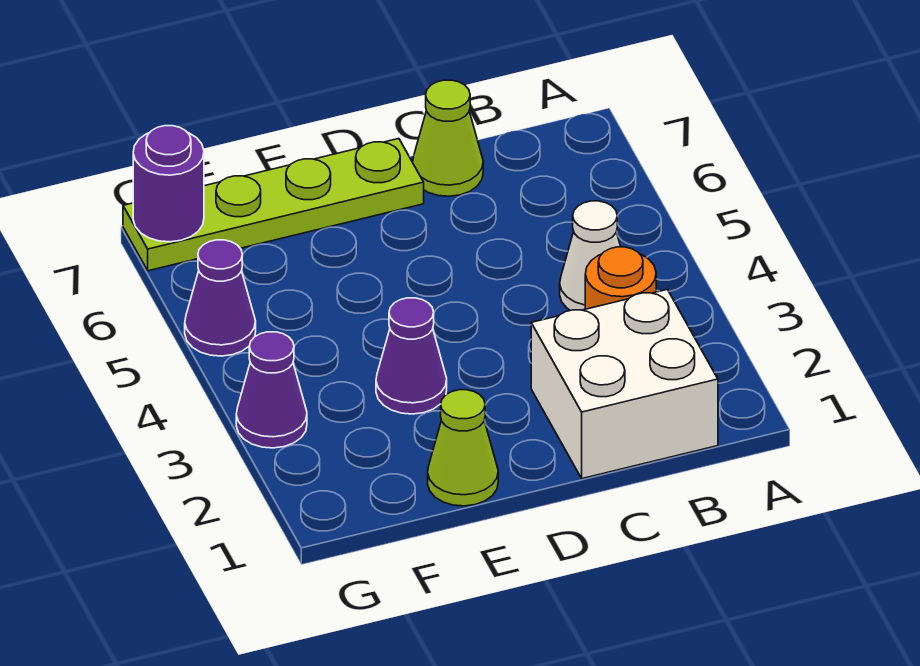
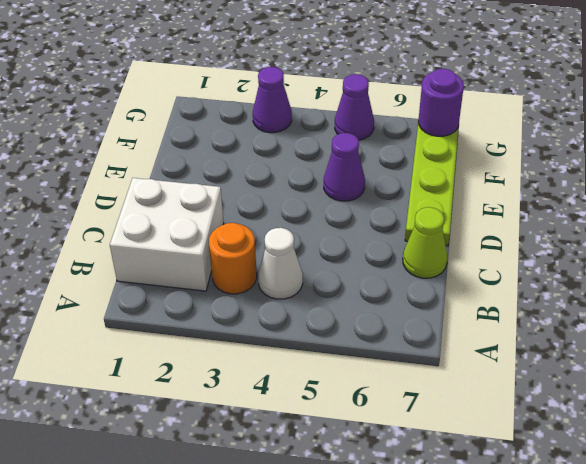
lime cone E1 level 1 -> none
purple cone E3 level 1 -> purple cone E5 level 1

